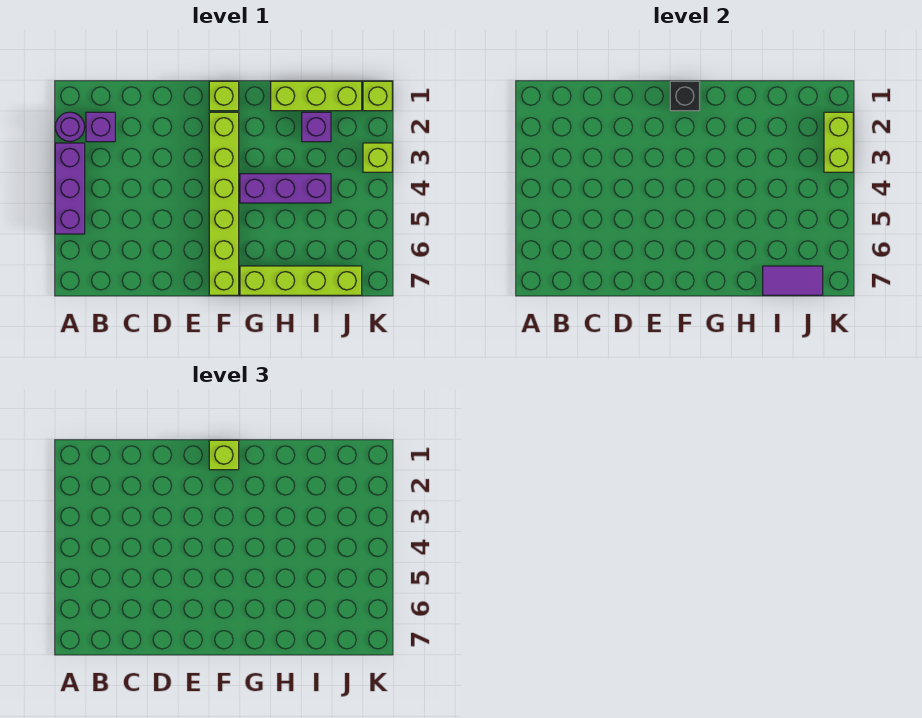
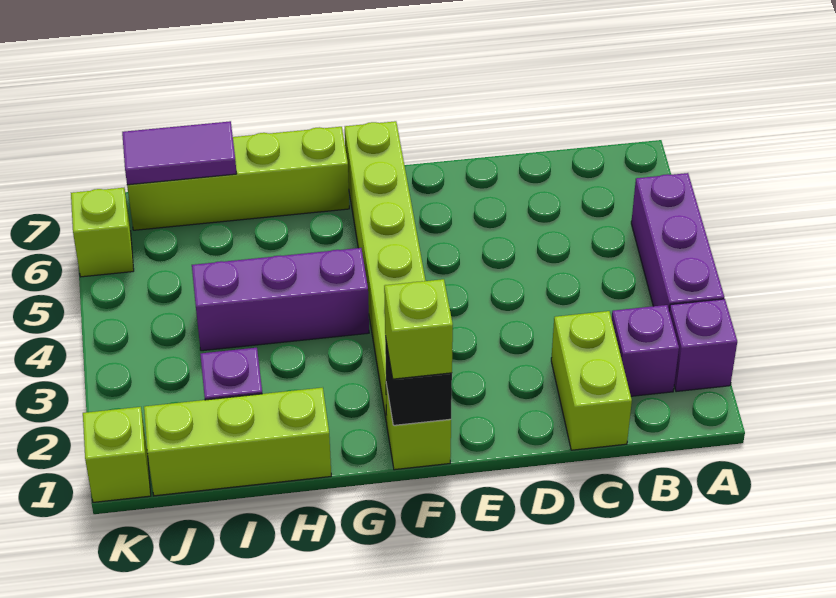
purple round brick A2 level 1 -> purple brick A2 level 1
lime brick K2:K3 level 2 -> lime brick C1:C2 level 1
lime brick K3 level 1 -> lime brick K6 level 1

